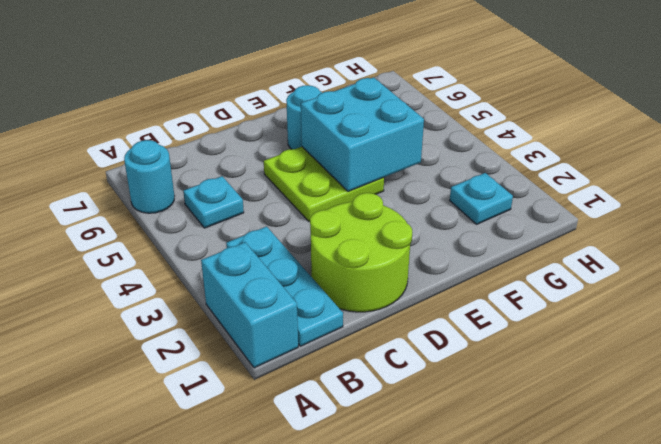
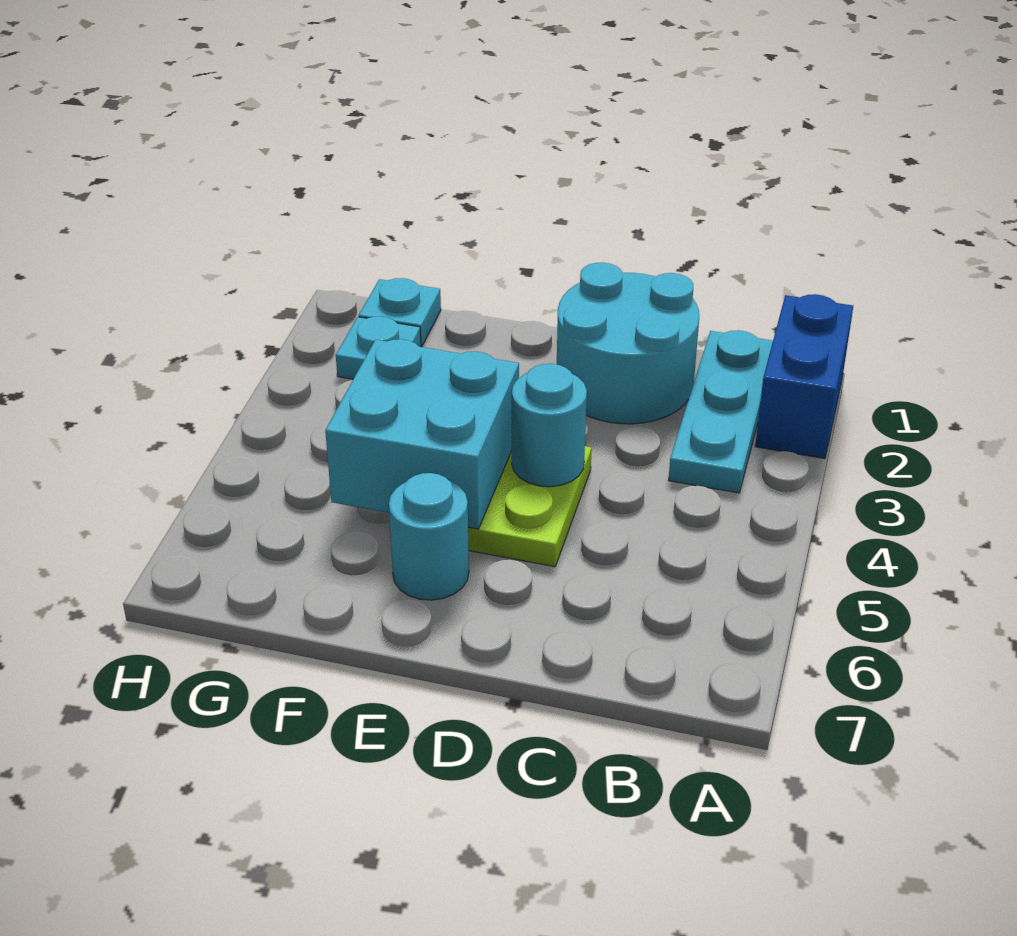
cyan brick A1:A2 level 1 -> blue brick A1:A2 level 1
cyan round brick A6 level 1 -> cyan round brick D4 level 2
cyan plate B5 level 1 -> cyan plate G1 level 1
lime round brick C1:D2 level 1 -> cyan round brick C1:D2 level 1

